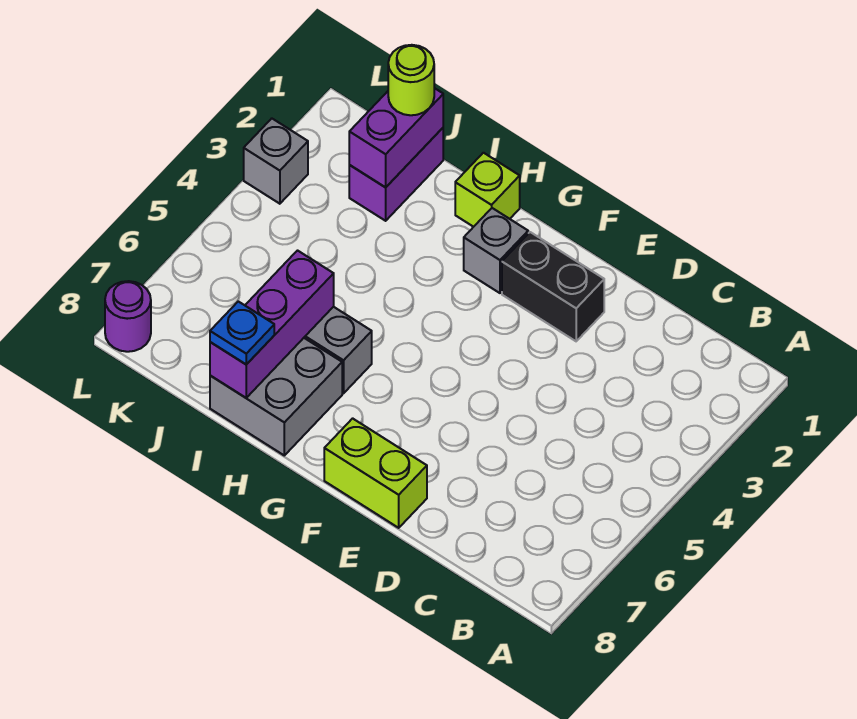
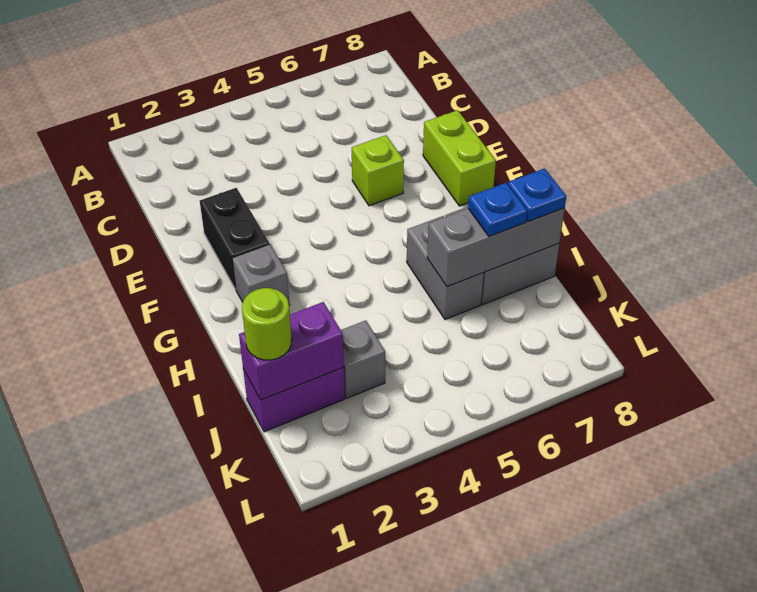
lime brick H1 level 1 -> lime brick E6 level 1
purple brick I6:I8 level 2 -> grey brick I6:I8 level 2
none -> blue plate I7 level 3
grey brick L3 level 1 -> grey brick J3 level 1
purple round brick L8 level 1 -> none

